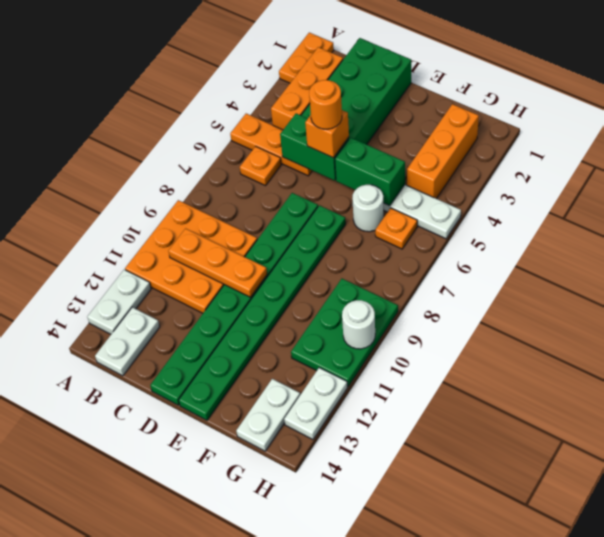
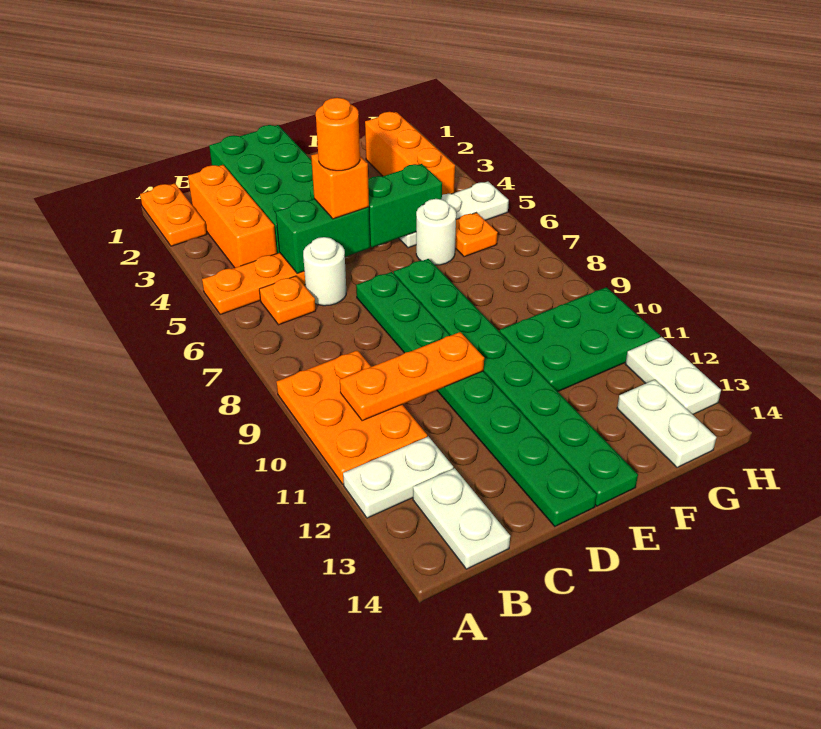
orange plate A9:C11 level 1 -> orange plate A9:B11 level 1
white plate A12:A13 level 1 -> white plate A12:B12 level 1
green plate G9:H11 level 1 -> green plate F10:H11 level 1
white round brick H10 level 2 -> white round brick C6 level 1

